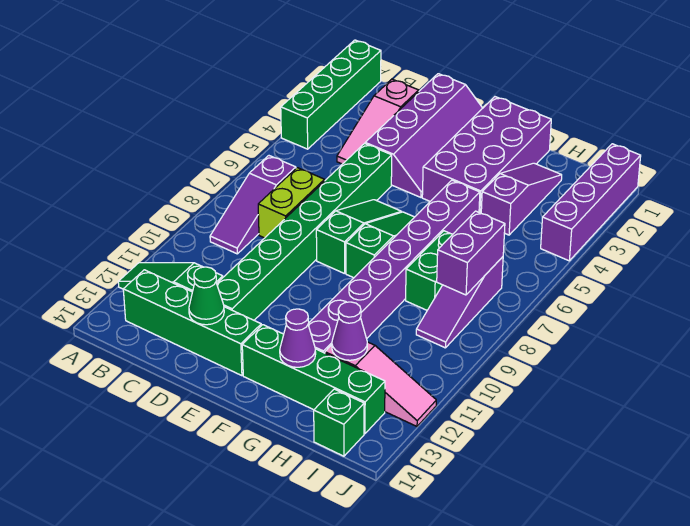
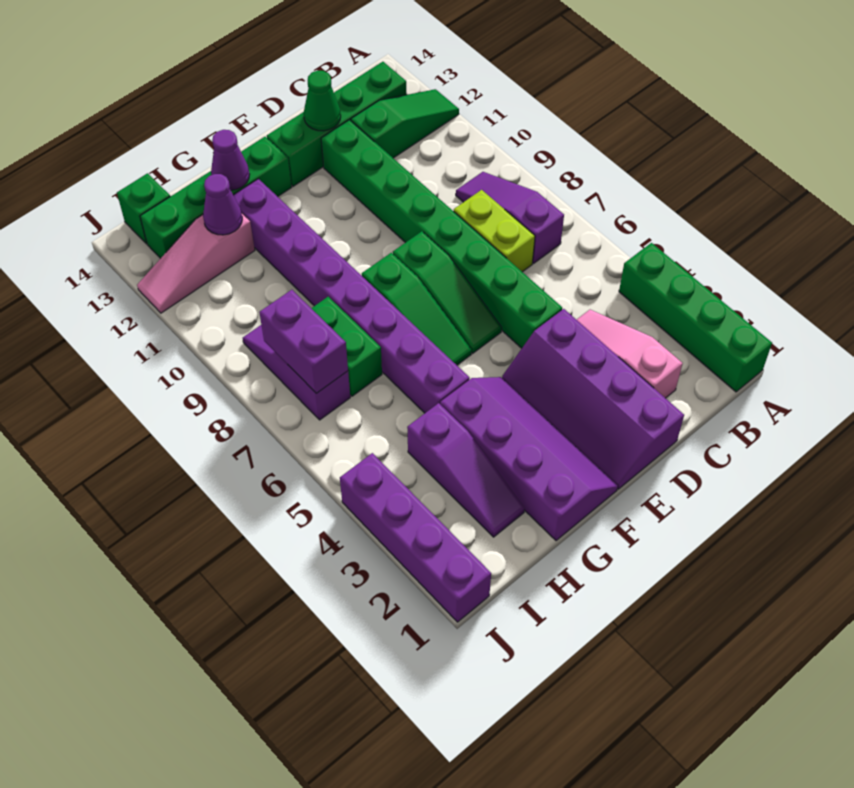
purple brick F1:G4 level 1 -> purple slope F1:G4 level 1 top G

